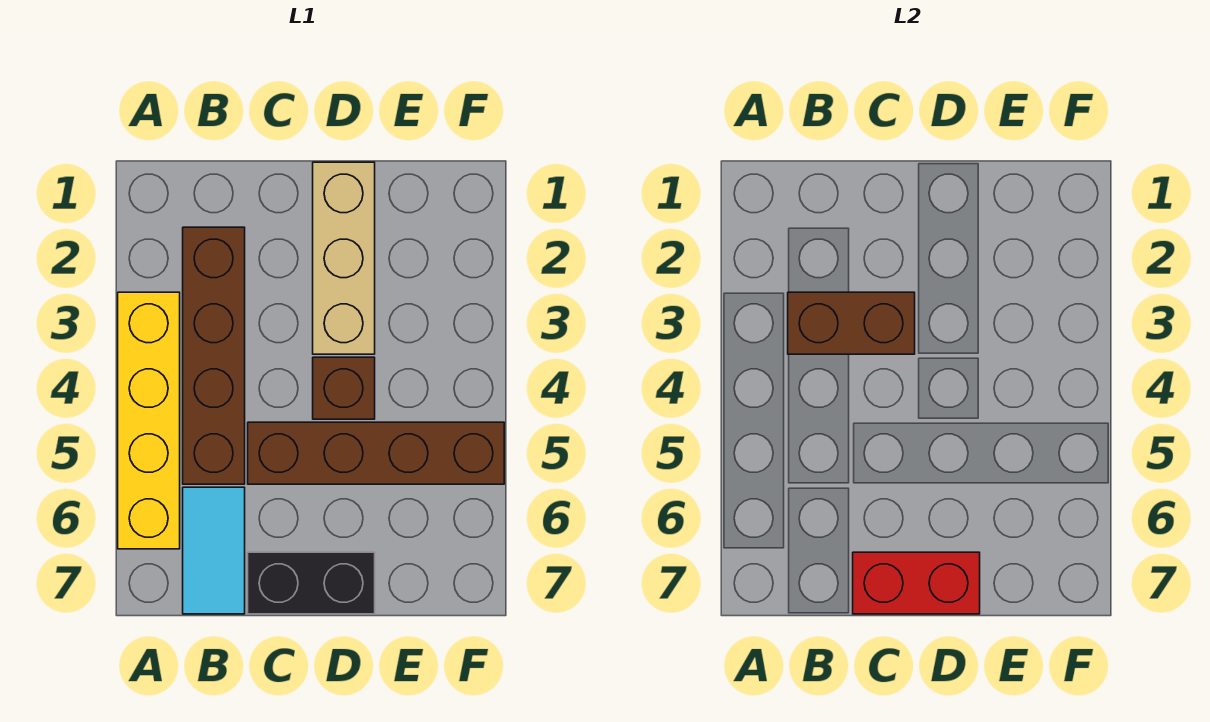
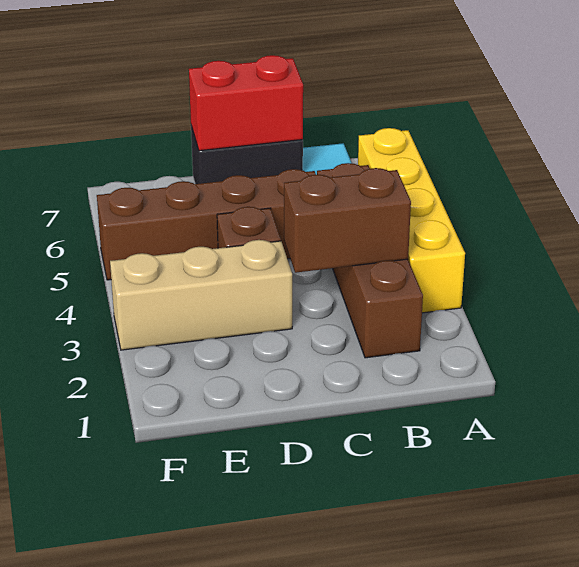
tan brick D1:D3 level 1 -> tan brick D3:F3 level 1

